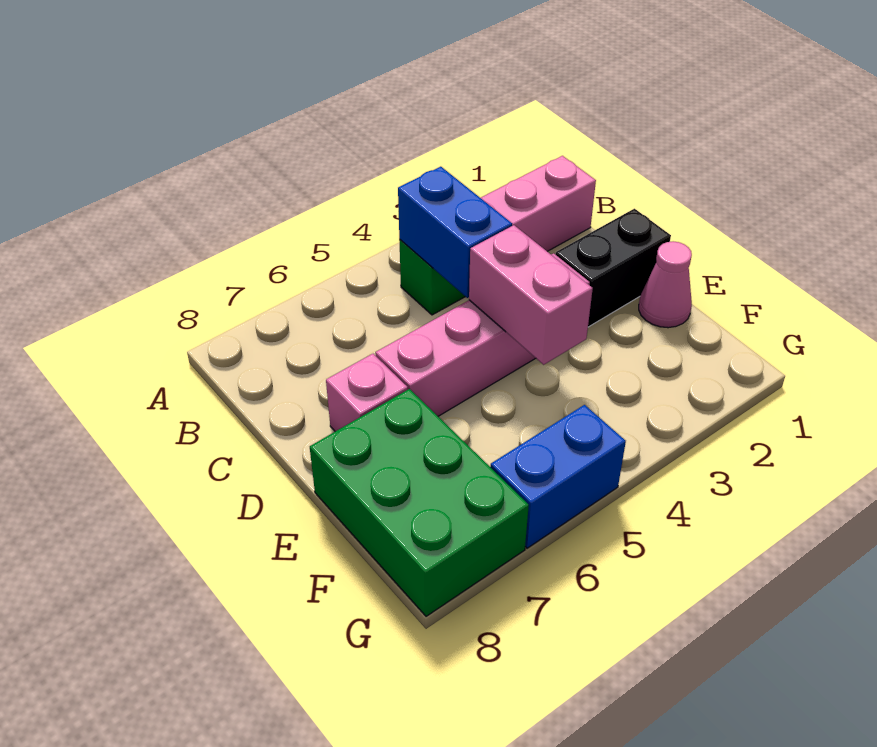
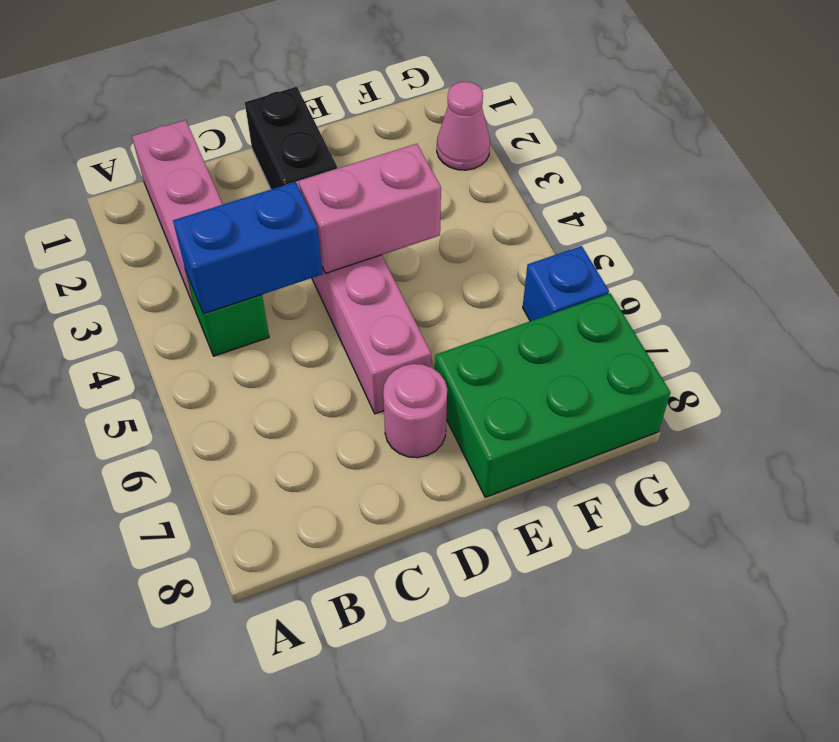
pink brick D7 level 1 -> pink round brick D7 level 1
pink cone E1 level 1 -> pink cone G2 level 1
blue brick G5:G6 level 1 -> blue brick G6 level 1

